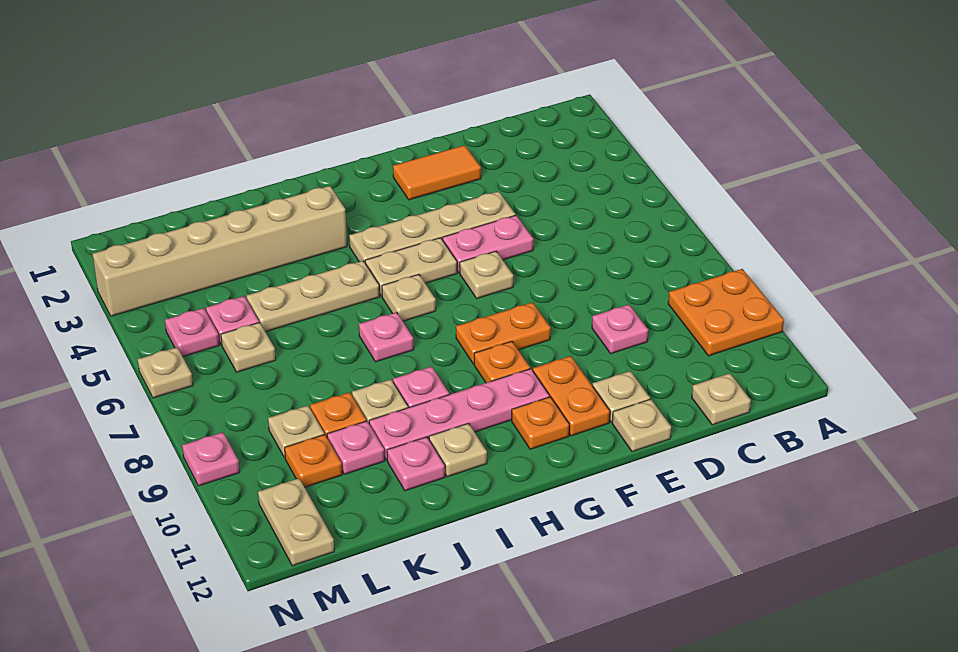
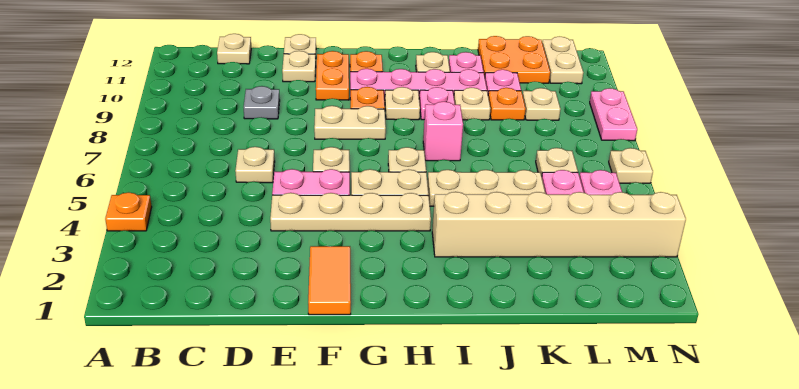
orange plate A9:B10 level 1 -> orange plate K11:L12 level 1
none -> tan plate D6 level 1
pink plate D9 level 1 -> grey plate D9 level 1
orange tile E2:F2 level 1 -> orange tile F1:F2 level 1
orange plate F8:G8 level 1 -> tan plate F8:G8 level 1
none -> tan plate H9 level 1
pink plate I7 level 1 -> pink brick I7 level 1
orange plate L10 level 1 -> orange plate A4 level 1
pink plate N9 level 1 -> pink plate N8:N9 level 1

